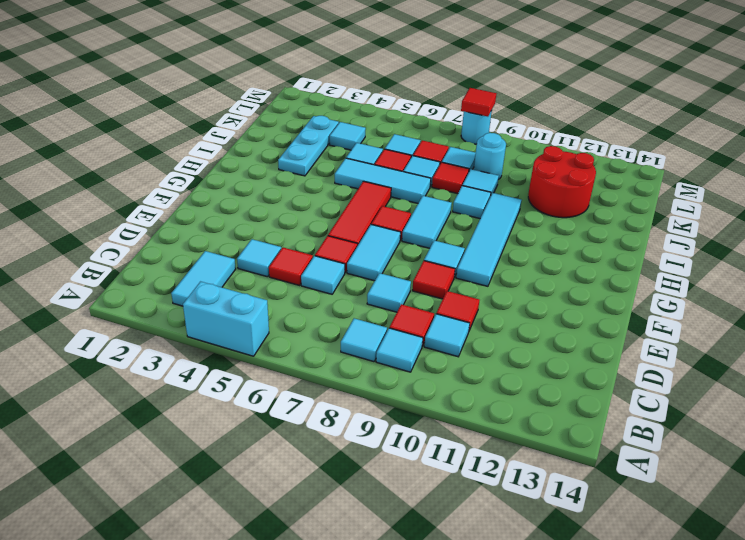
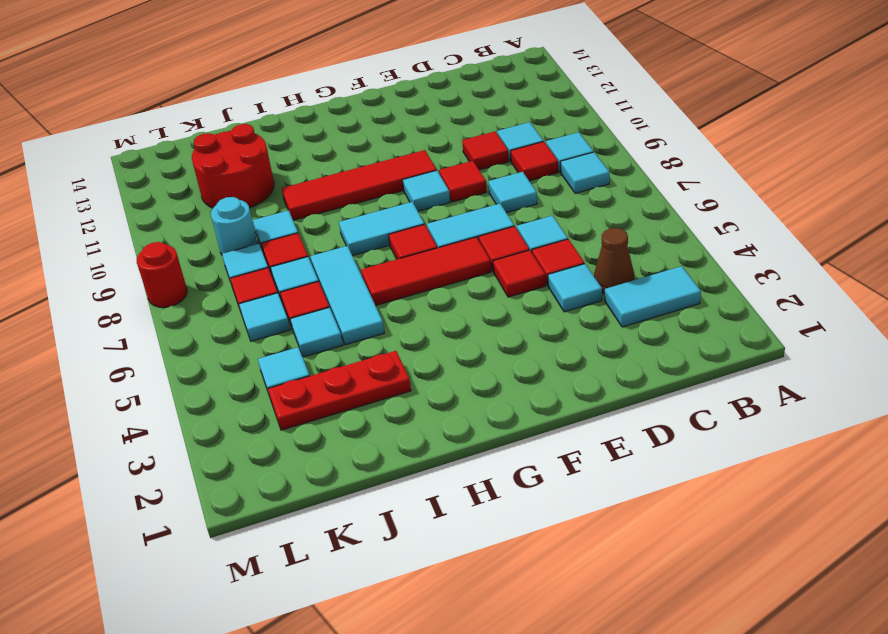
cyan brick A4:A5 level 1 -> none
none -> brown cone C4 level 1
cyan tile F10:I10 level 1 -> red tile F10:I10 level 1
cyan plate I3:K3 level 1 -> red plate I3:K3 level 1
cyan tile I9 level 1 -> none
cyan round brick M8 level 1 -> red round brick M8 level 1
red tile M8 level 2 -> red tile E5 level 1

